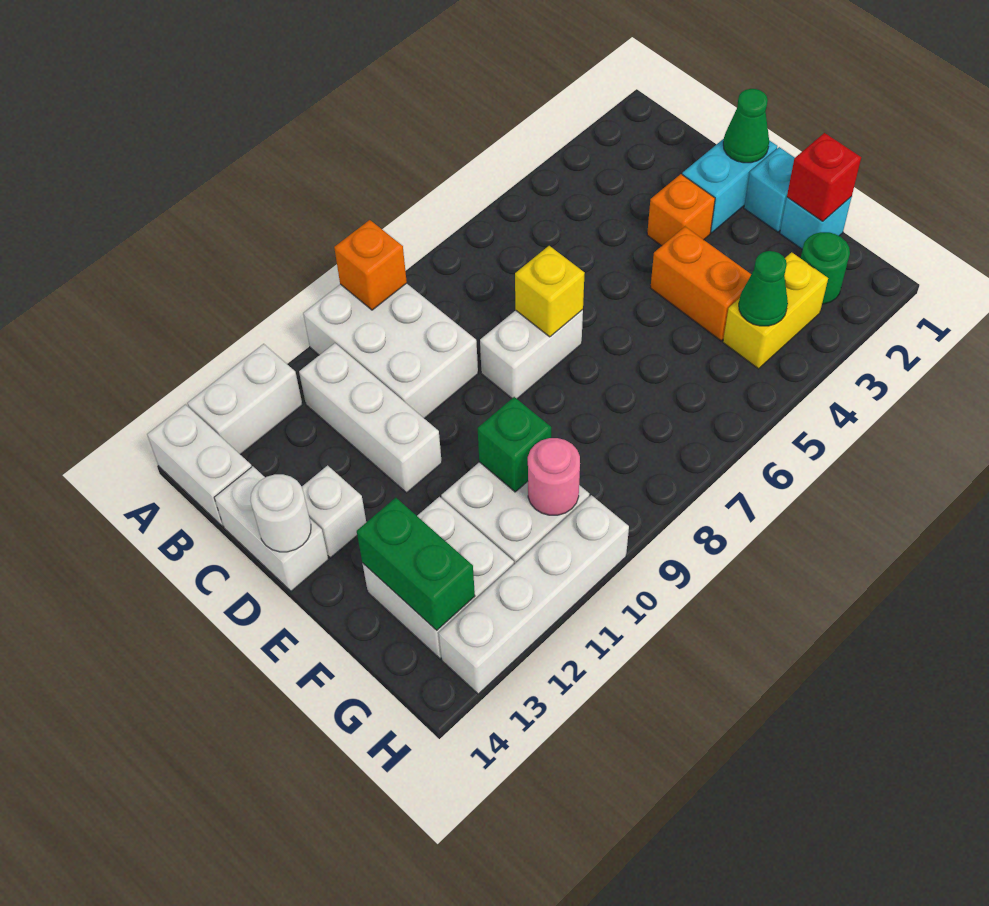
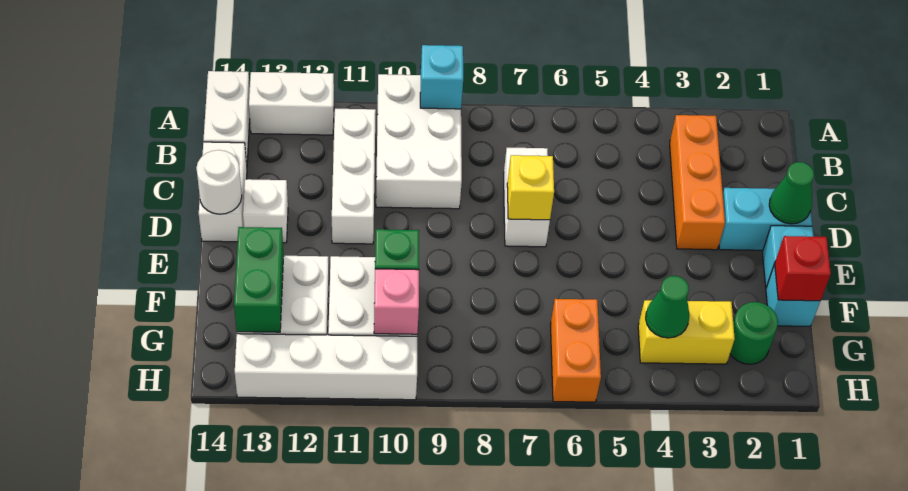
orange brick A9 level 2 -> cyan brick A9 level 2
orange brick D3 level 1 -> orange brick B3:D3 level 1
white brick D7:D8 level 1 -> white brick C7:D7 level 1
orange brick E4:F4 level 1 -> orange brick G6:H6 level 1
pink round brick G10 level 2 -> pink brick G10 level 2

